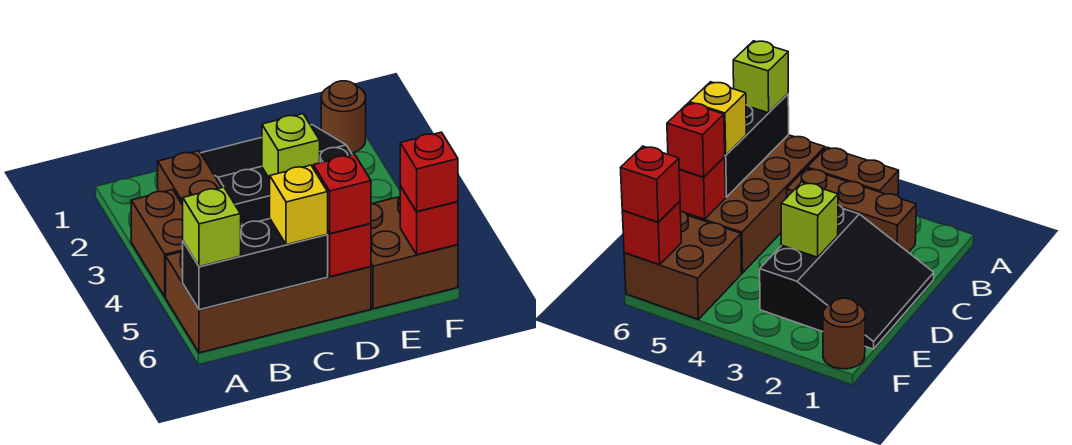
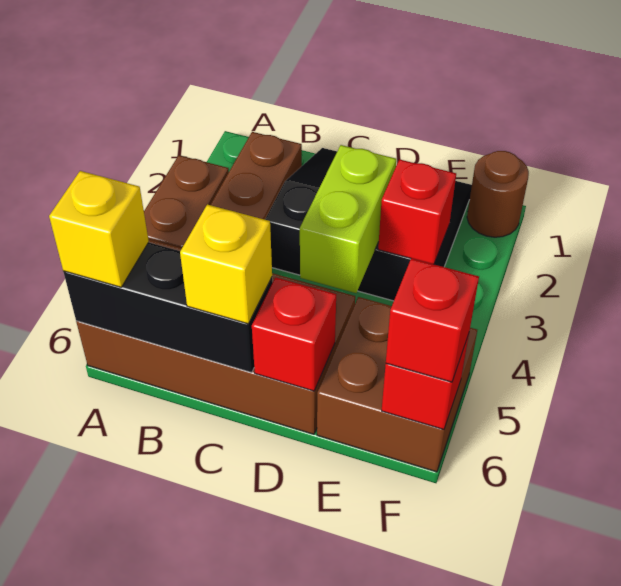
lime brick A6 level 3 -> yellow brick A6 level 3
lime brick D3 level 2 -> lime brick D3:D4 level 2
red brick D6 level 3 -> red brick E3 level 2

